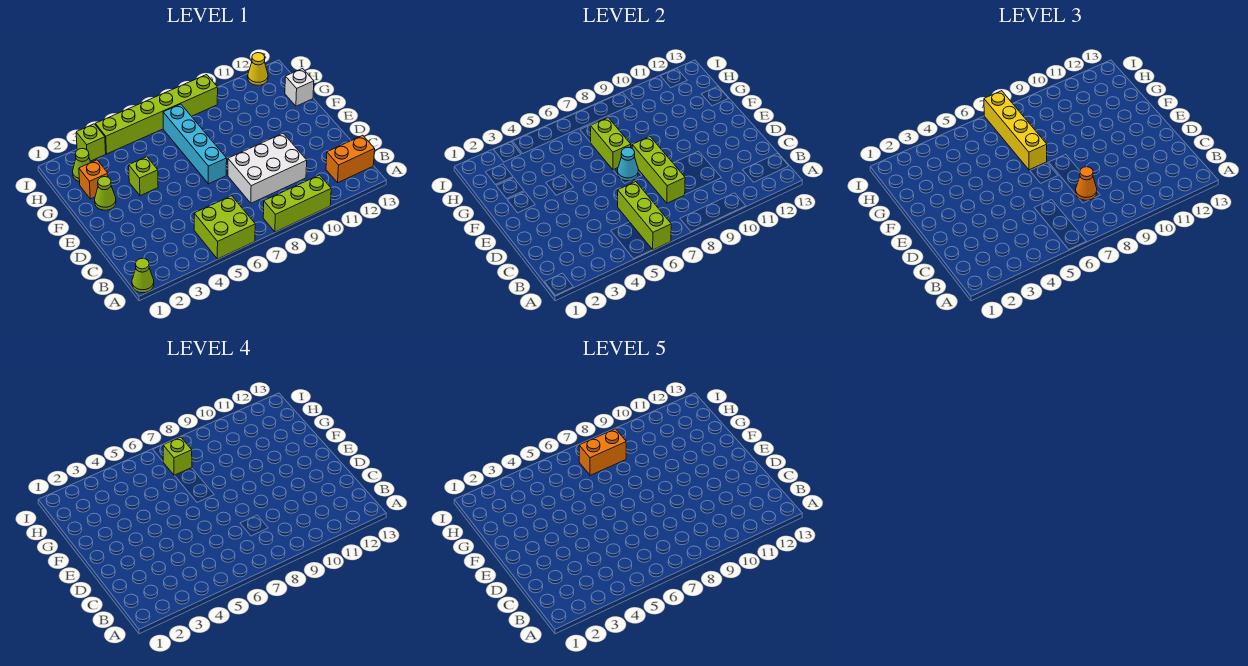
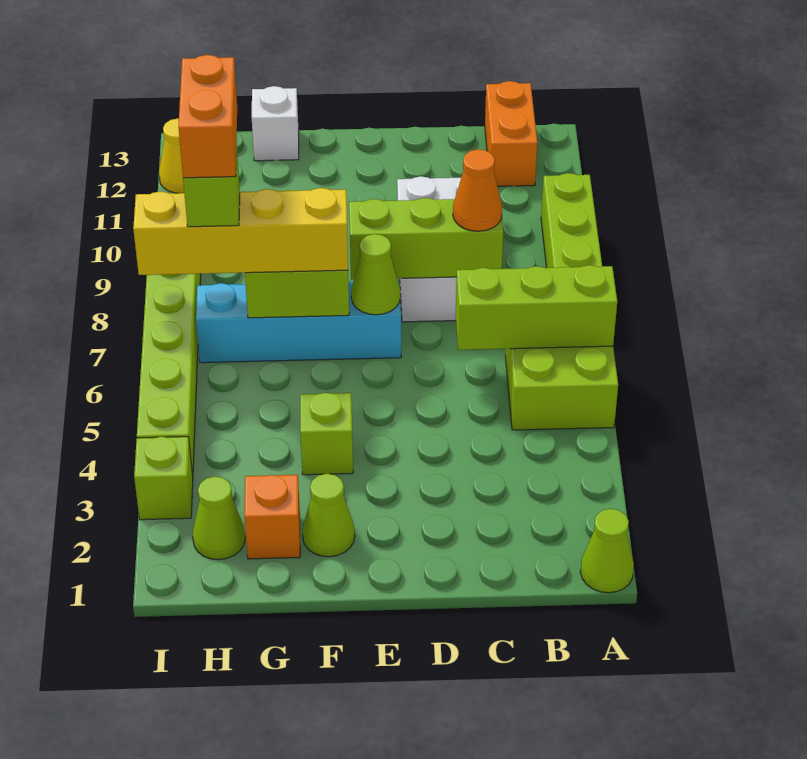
cyan cone E7 level 2 -> lime cone E7 level 2

